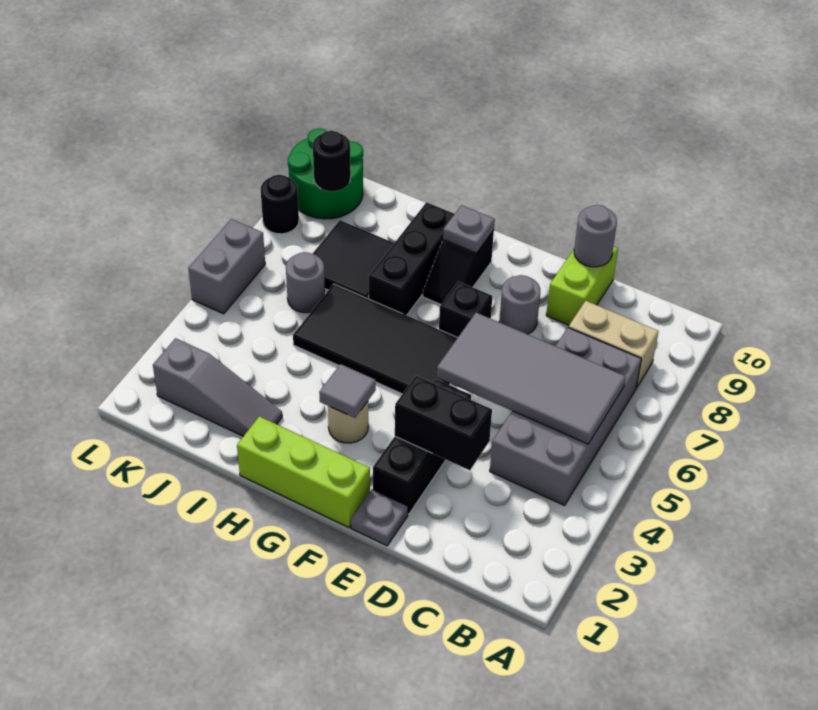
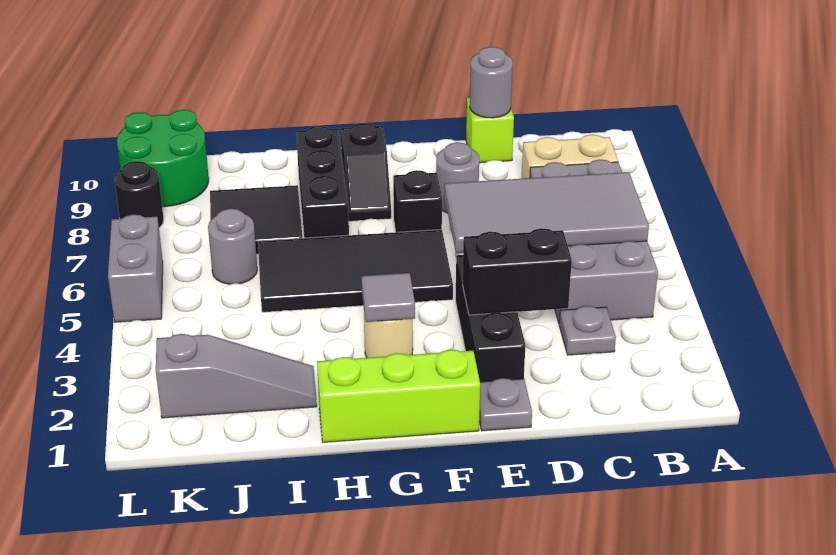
lime brick D9:D10 level 1 -> lime brick D10 level 1
grey plate G9 level 2 -> grey plate C3 level 1
black round brick K9 level 2 -> none

